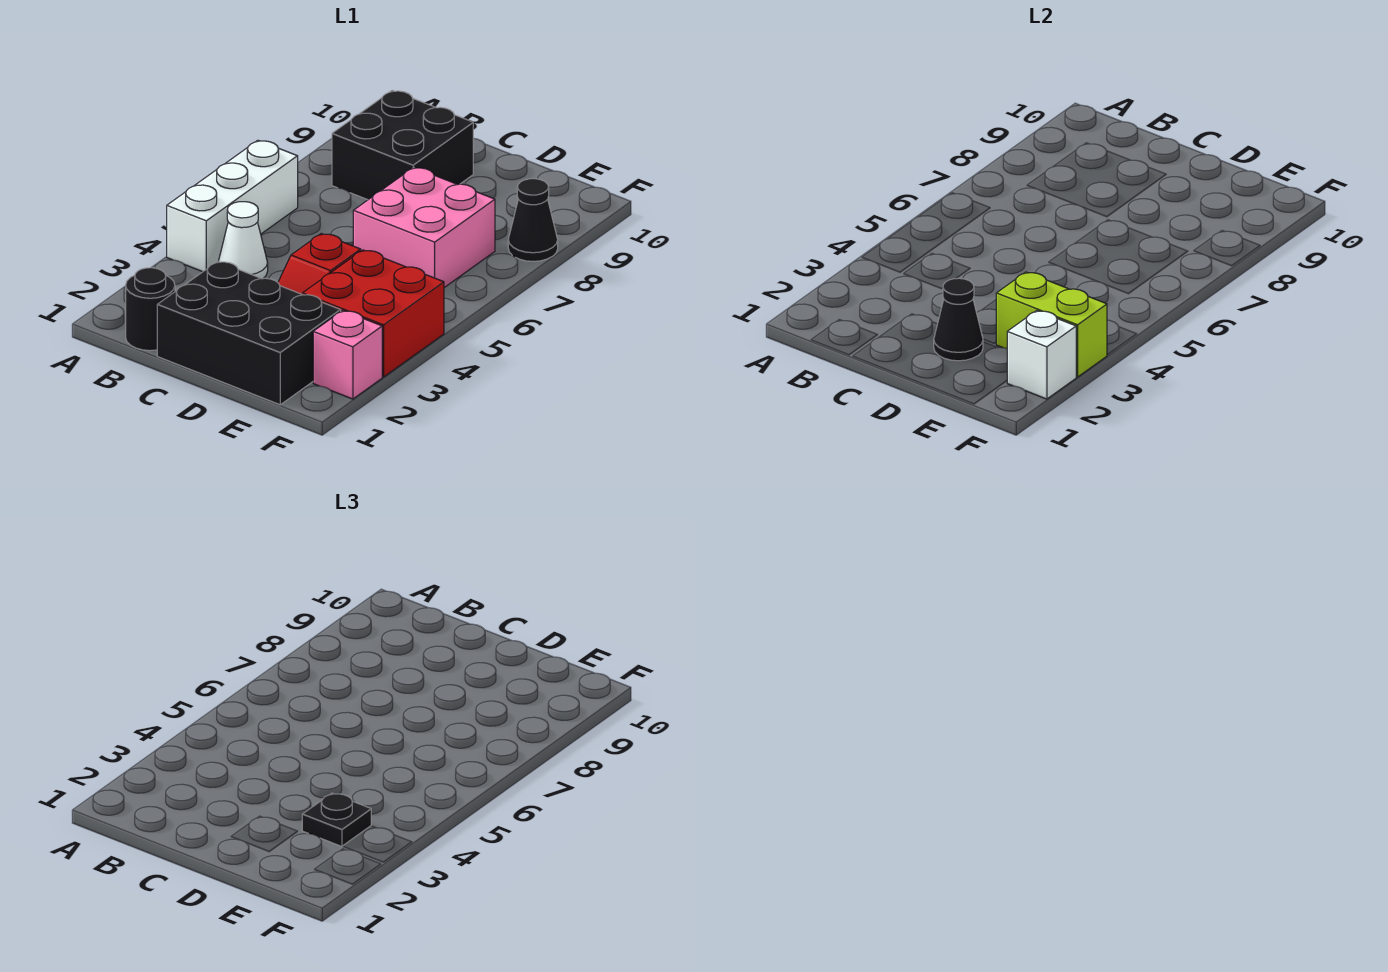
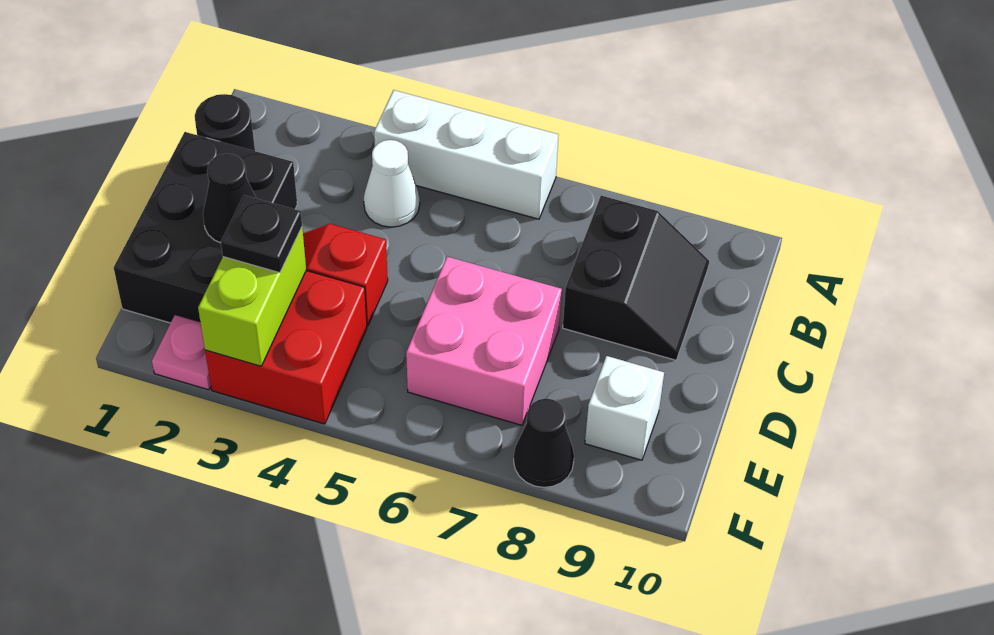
black brick B8:C9 level 1 -> black slope B8:C9 level 1 top 8
pink brick F2 level 1 -> pink plate F2 level 1
white brick F2 level 2 -> white brick E9 level 1

